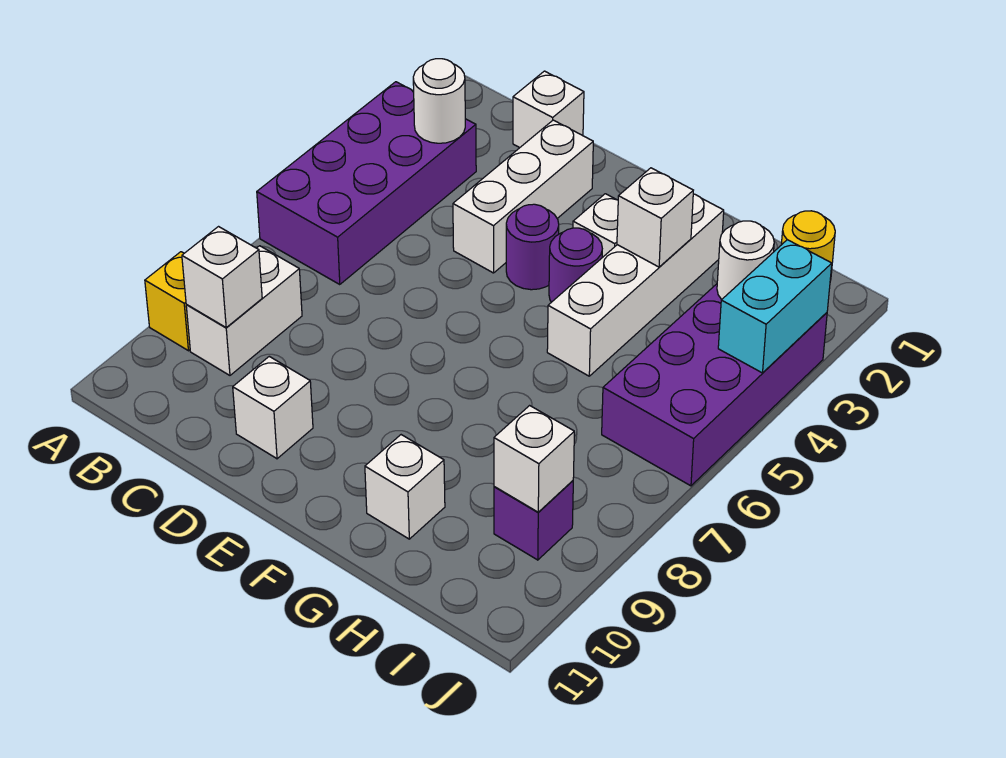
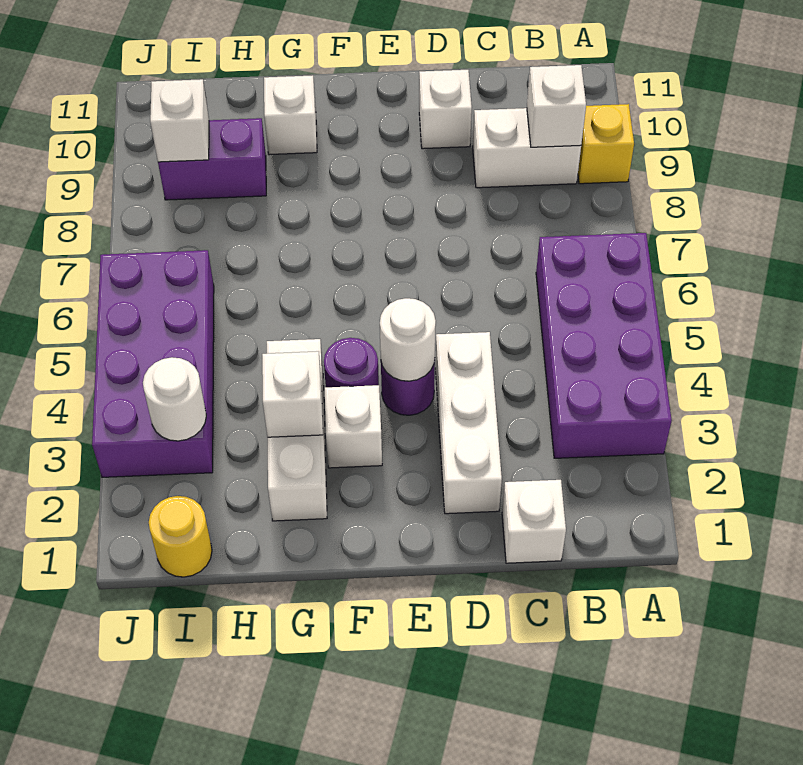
white round brick B3 level 2 -> white round brick E4 level 2
white brick B8:B9 level 1 -> white brick B9:C9 level 1
white brick G2:G5 level 1 -> white brick G2:G4 level 1
purple brick I9 level 1 -> purple brick H9:I9 level 1
cyan brick J3:J4 level 2 -> none

